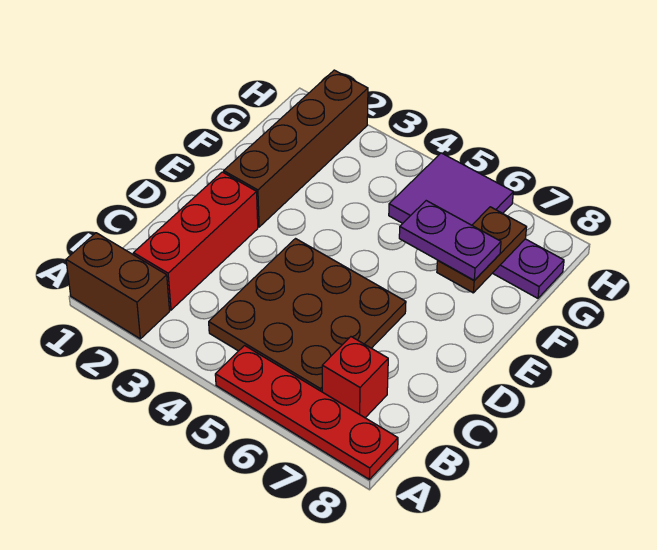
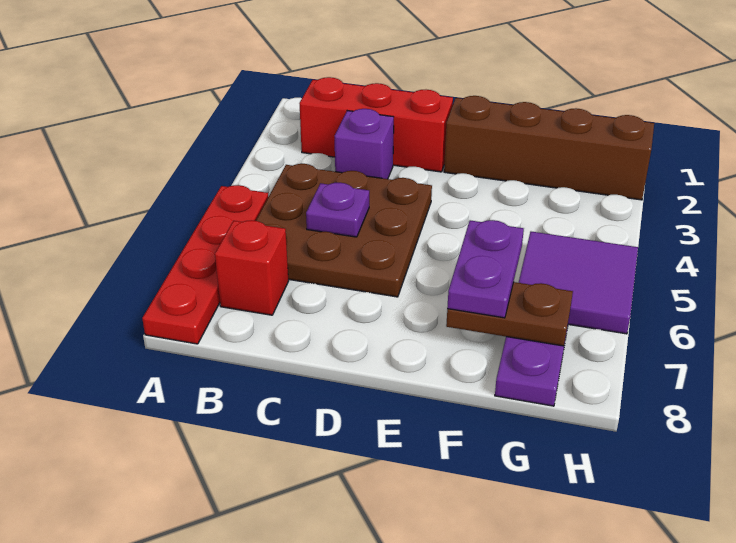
brown brick A1:A2 level 1 -> none
none -> purple brick C3 level 1
none -> purple plate C5 level 2

